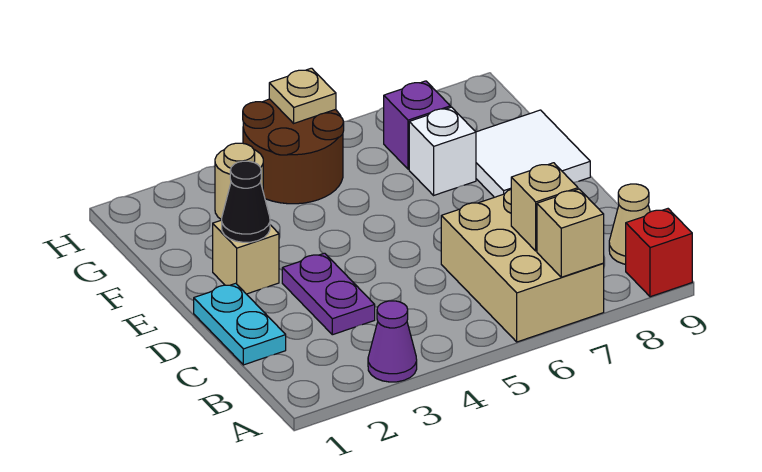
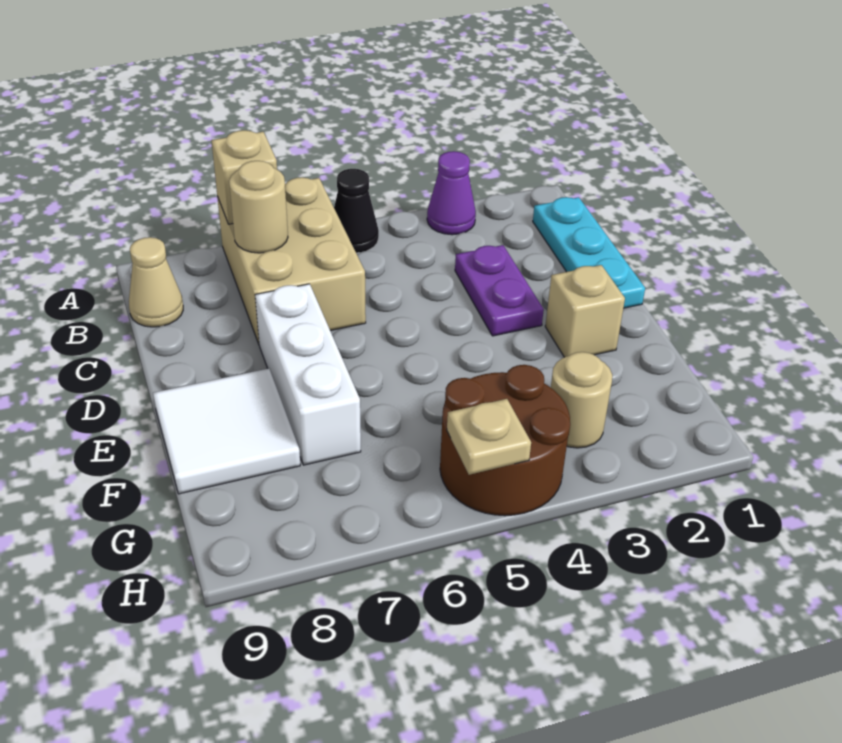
red brick A9 level 1 -> none
tan brick B7 level 2 -> tan round brick B7 level 2
cyan plate C1:D1 level 1 -> cyan plate B1:D1 level 1
black cone E2 level 2 -> black cone A5 level 1
white brick F7 level 1 -> white brick D7:F7 level 1
purple brick G7 level 1 -> none

